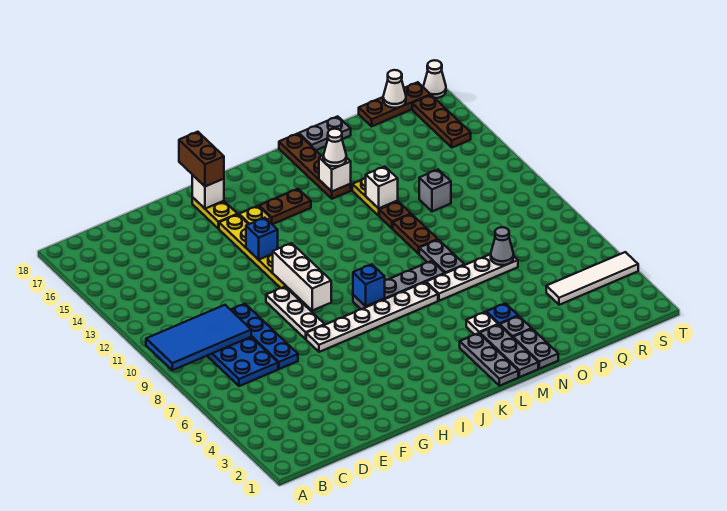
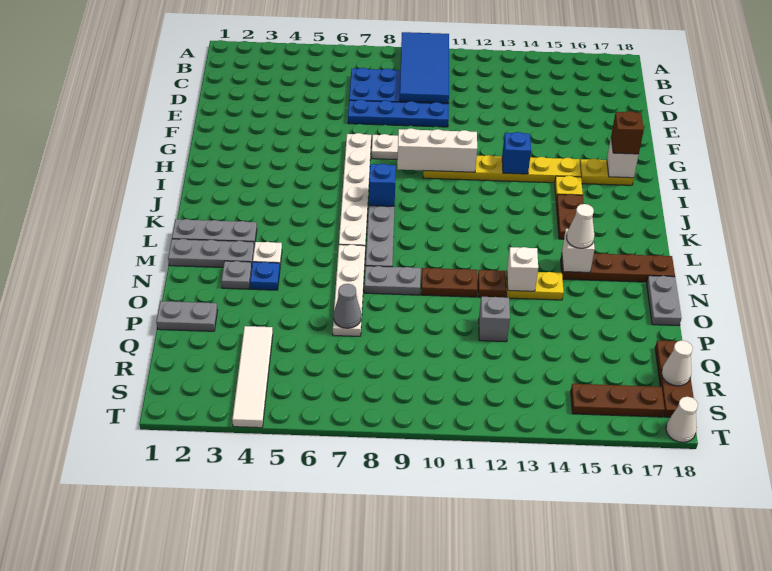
brown brick H17:H18 level 3 -> brown brick H17 level 3
grey plate N1:N2 level 1 -> grey plate P1:P2 level 1

